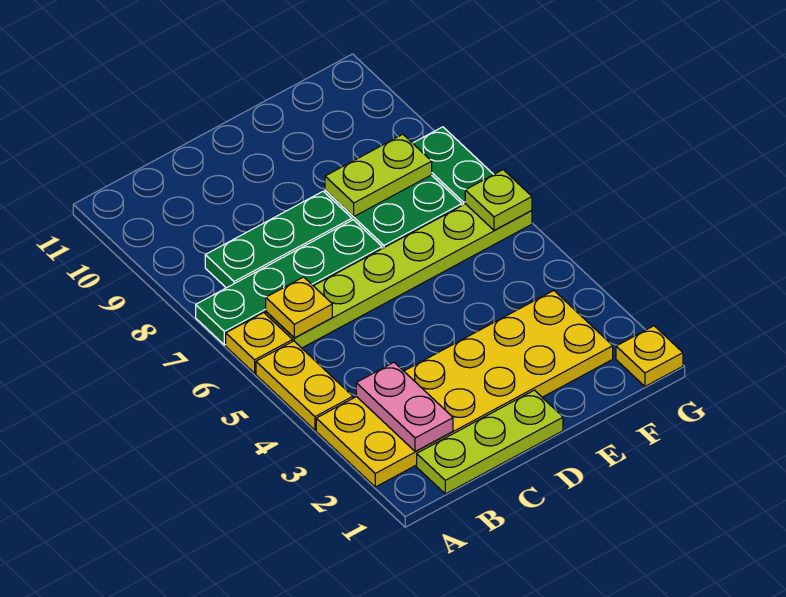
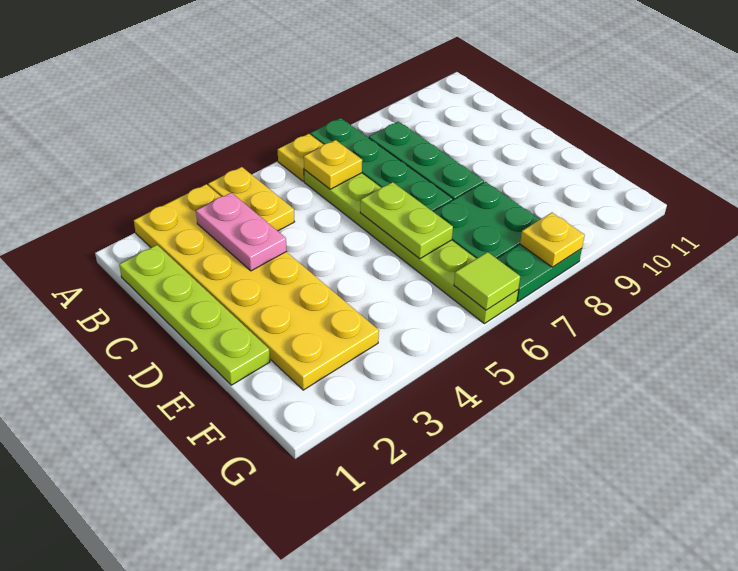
yellow plate A4:A5 level 1 -> yellow plate A4:B4 level 1
lime plate B1:D1 level 1 -> lime plate B1:E1 level 1
pink plate B2:B3 level 2 -> pink plate B3:C3 level 2
lime plate E8:F8 level 2 -> lime plate D6:E6 level 2
yellow plate G1 level 1 -> yellow plate G8 level 2
lime plate G6 level 2 -> lime tile G6 level 2

